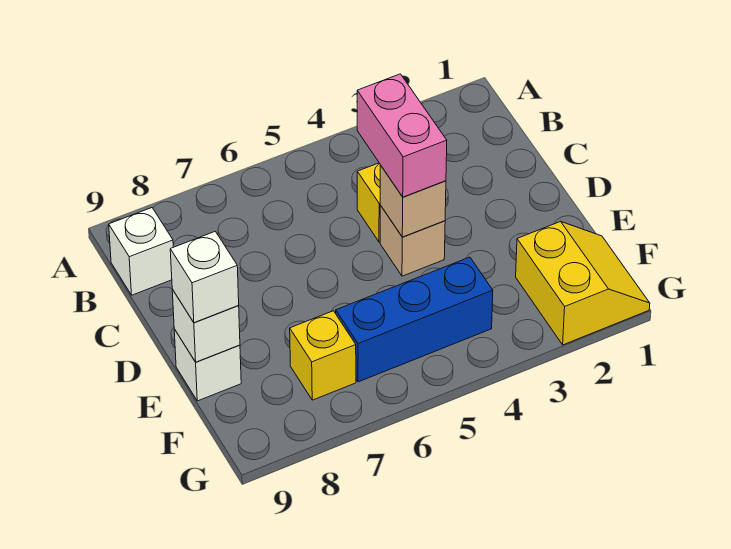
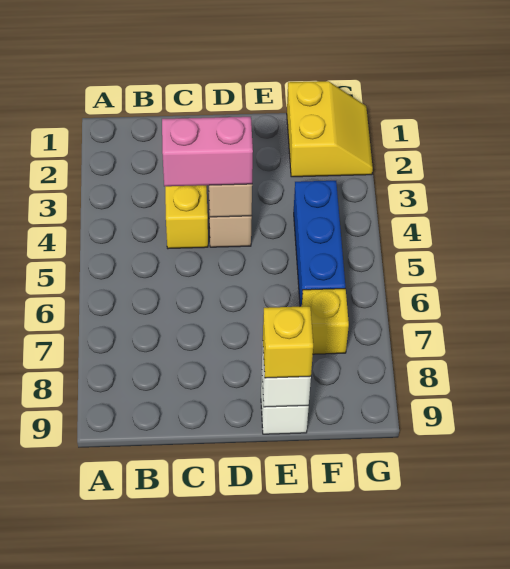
white brick B9 level 1 -> none
white brick E9 level 3 -> yellow brick E9 level 3
yellow slope F1:G2 level 1 top 2 -> yellow slope F1:G2 level 1 top F

